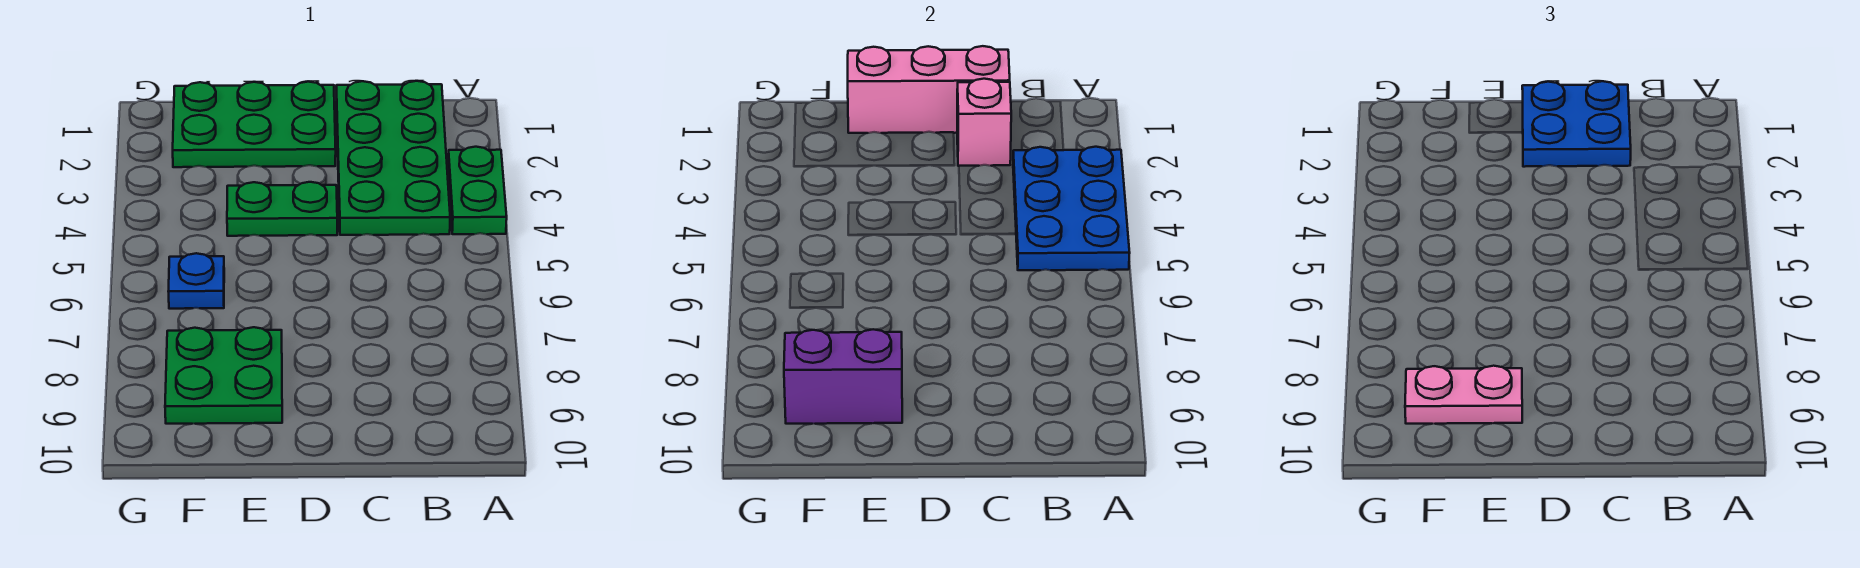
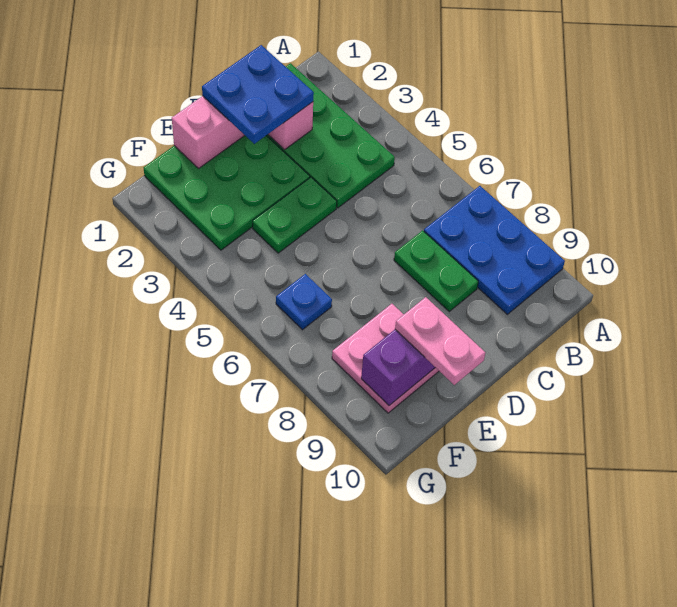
green plate A3:A4 level 1 -> green plate C7:C8 level 1
blue plate A3:B5 level 2 -> blue plate A7:B9 level 1
green plate D1:F2 level 1 -> green plate D1:F3 level 1
green plate E8:F9 level 1 -> pink plate E8:F9 level 1
pink plate E9:F9 level 3 -> pink plate E9:E10 level 3

